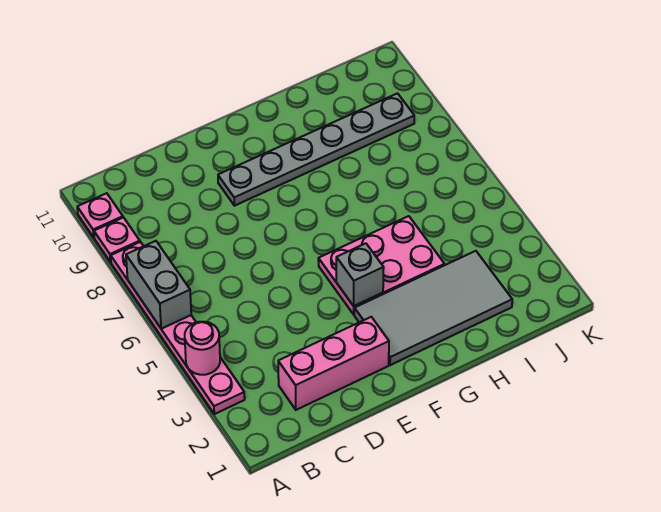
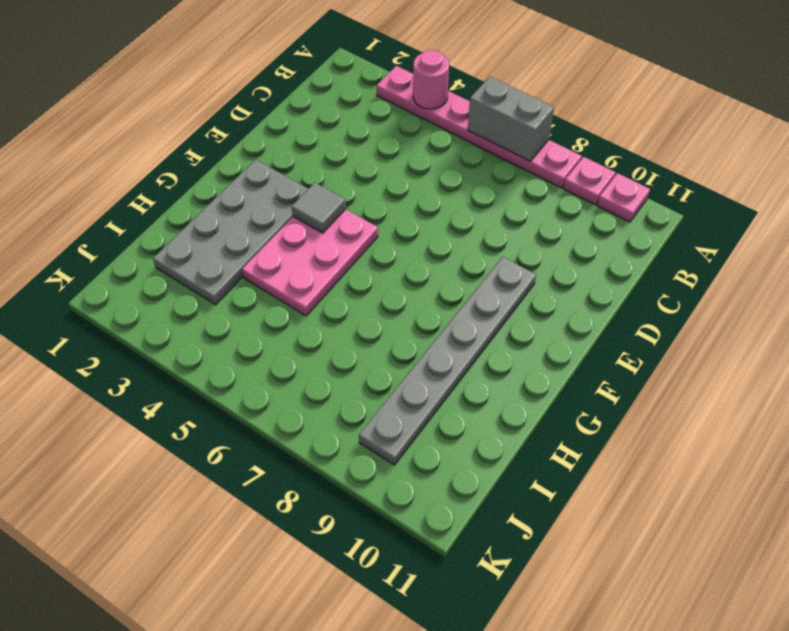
pink brick C2:E2 level 1 -> none
grey tile F2:I3 level 1 -> grey plate F2:I3 level 1
grey brick F4 level 2 -> grey tile F4 level 2

